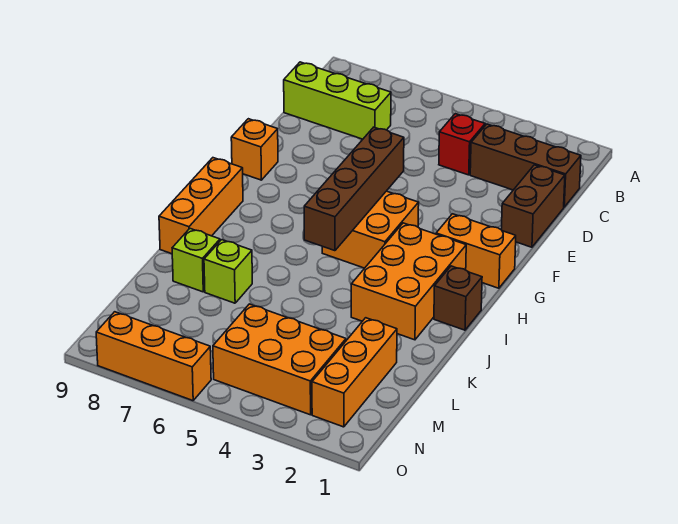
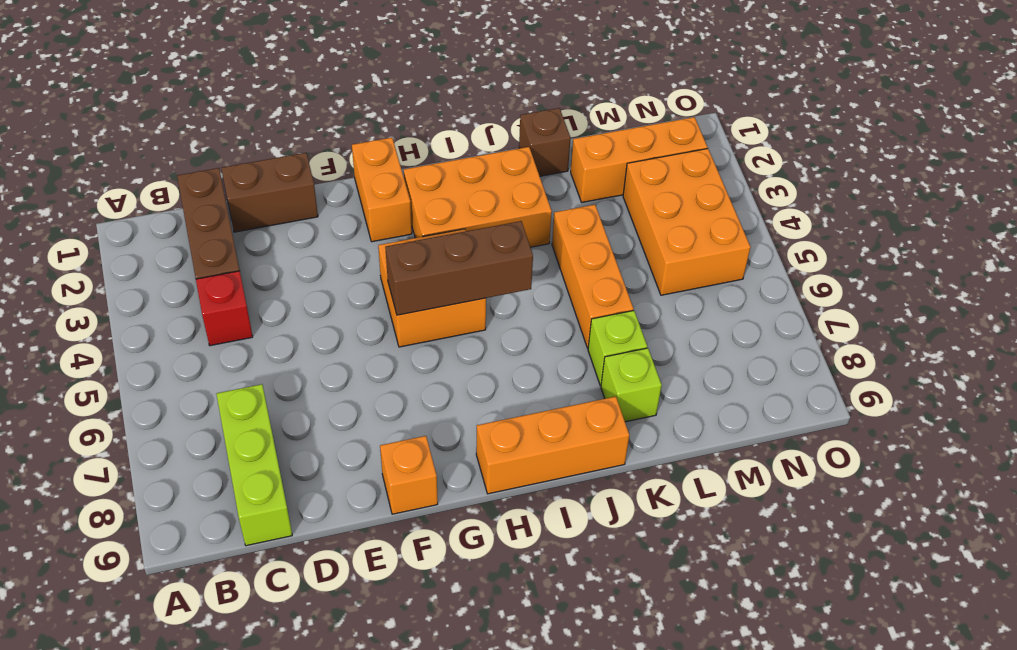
brown brick F5:I5 level 2 -> brown brick G5:I5 level 2
brown brick I1 level 1 -> brown brick K1 level 1
orange brick O6:O8 level 1 -> orange brick K4:K6 level 1

